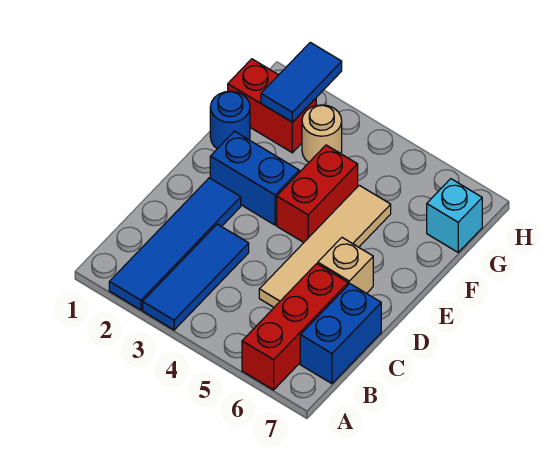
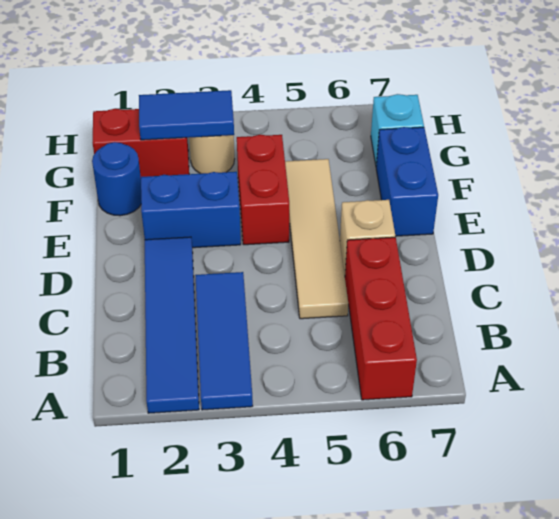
blue brick B7:C7 level 1 -> blue brick E7:F7 level 1
blue tile G2:H2 level 2 -> blue tile G2:G3 level 2

